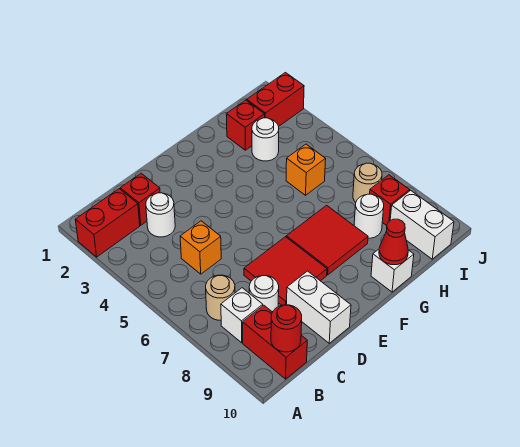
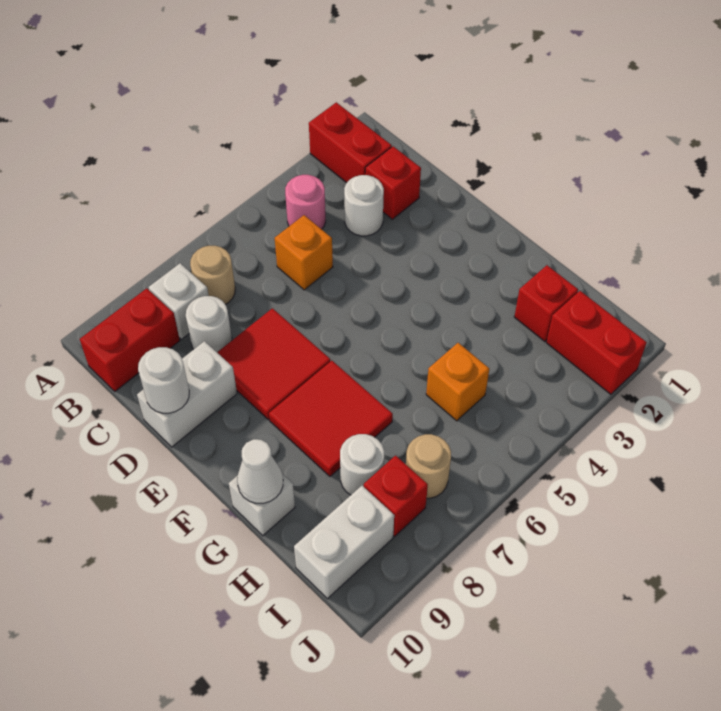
none -> pink round brick B4 level 1
red round brick B10 level 2 -> none
red cone G10 level 2 -> white cone G10 level 2
white round brick H3 level 1 -> white round brick D10 level 2

